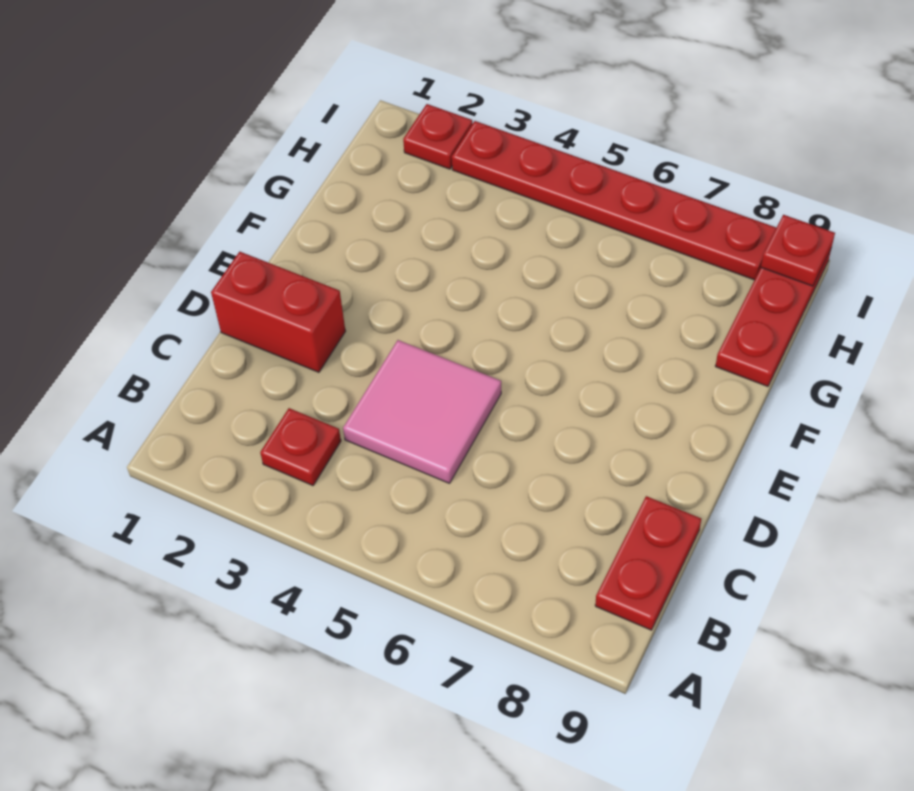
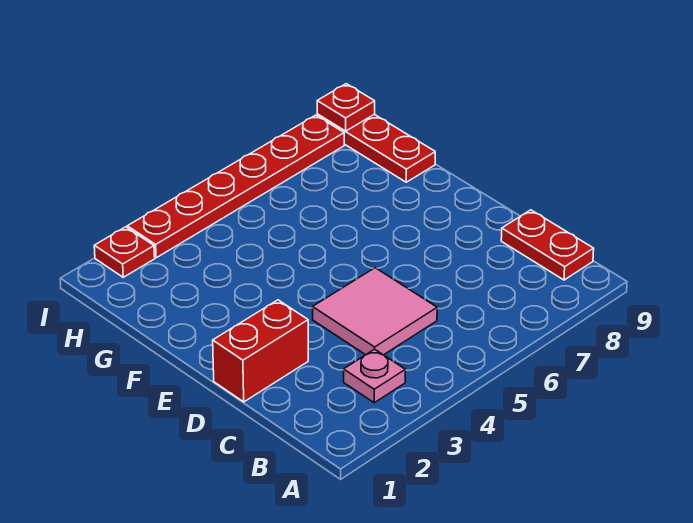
red plate B3 level 1 -> pink plate B3 level 1

